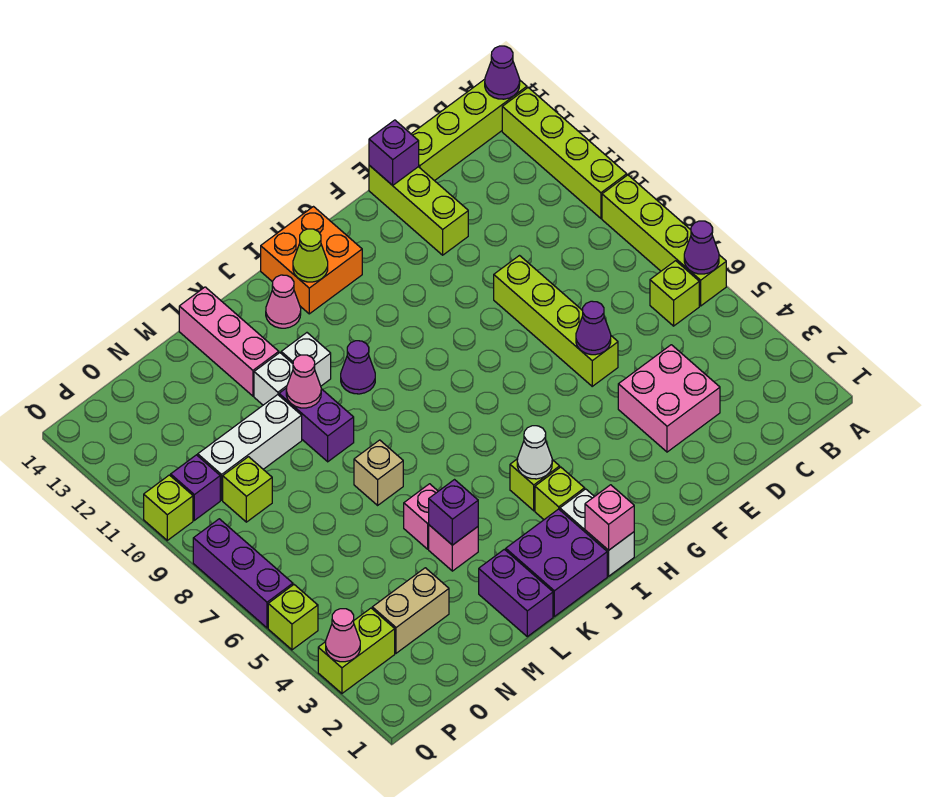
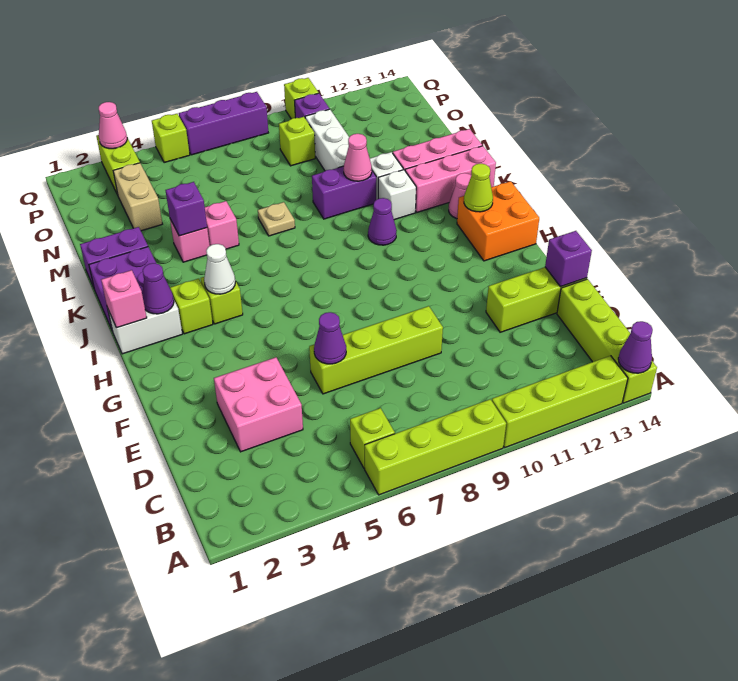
purple cone A6 level 2 -> purple cone I2 level 2
none -> pink brick K12:K14 level 1
tan brick L7 level 1 -> tan plate L7 level 1

